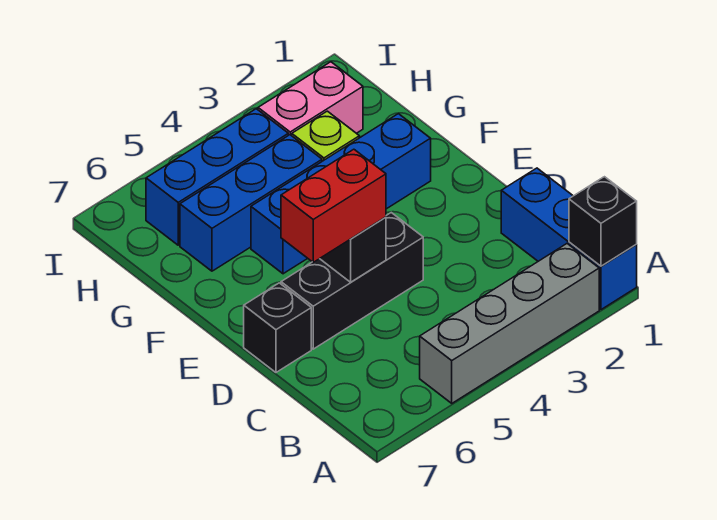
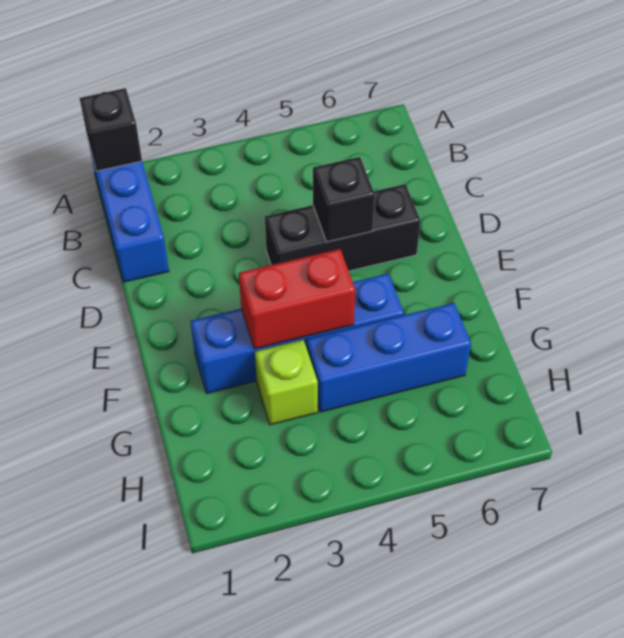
grey brick A2:A5 level 1 -> none
red brick D5:D6 level 3 -> red brick F3:F4 level 2
black brick D7 level 1 -> none
pink brick H2:H3 level 1 -> none
blue brick H4:H6 level 1 -> none

